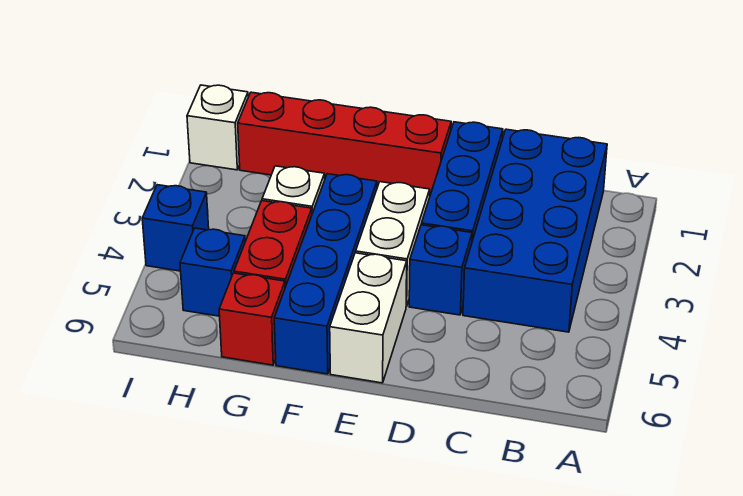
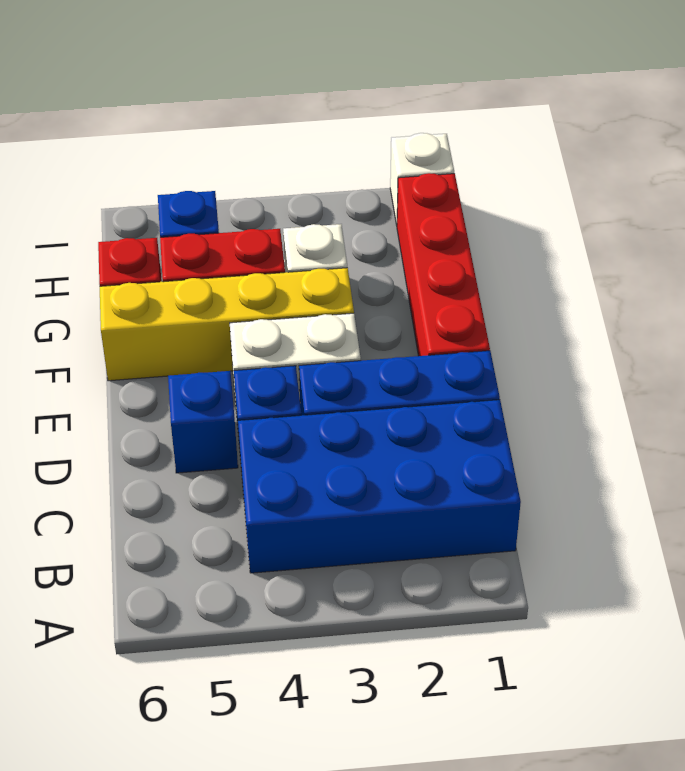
white brick E5:E6 level 1 -> none
blue brick F3:F6 level 1 -> yellow brick F3:F6 level 1
blue brick I4 level 1 -> blue brick D5 level 1

